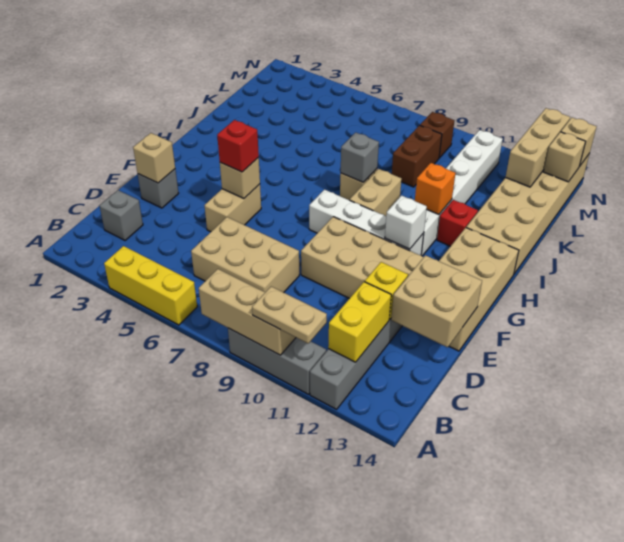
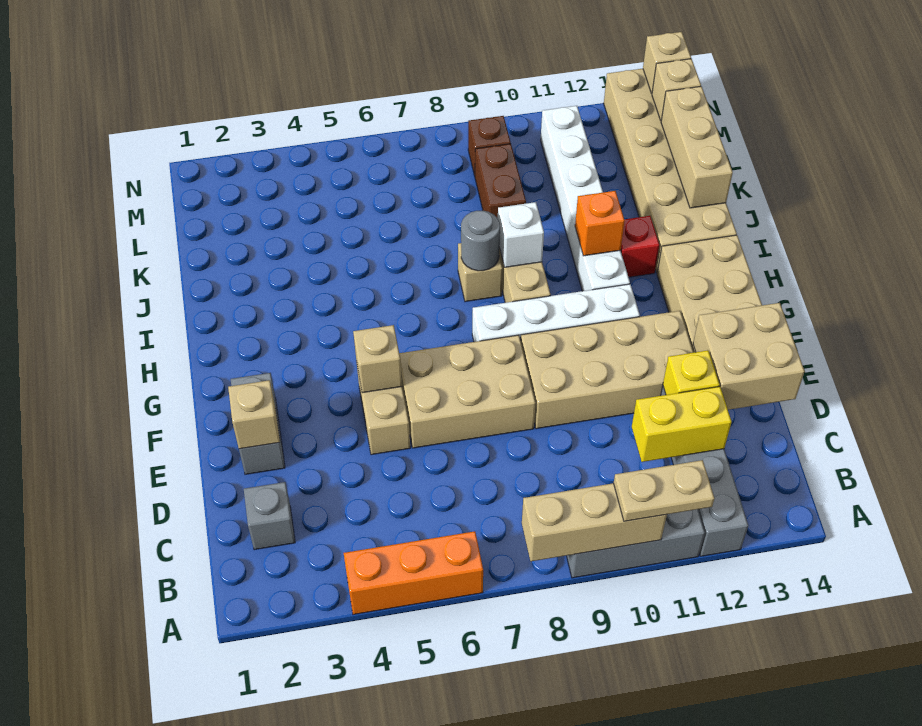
yellow brick A4:A6 level 1 -> orange brick A4:A6 level 1
yellow brick B12:C12 level 2 -> yellow brick C11:C12 level 2
tan brick C6:D8 level 1 -> tan brick E6:F8 level 1
grey brick E2 level 1 -> grey brick E2:F2 level 1
red brick F5 level 3 -> none
white brick G11 level 2 -> white brick I9 level 2
grey brick I8 level 2 -> grey round brick I8 level 2
tan brick L13:N13 level 2 -> tan brick J14:L14 level 2

